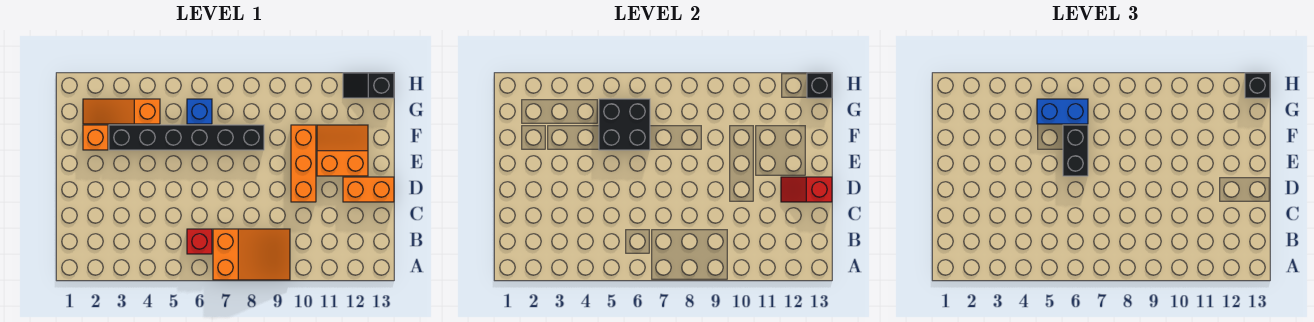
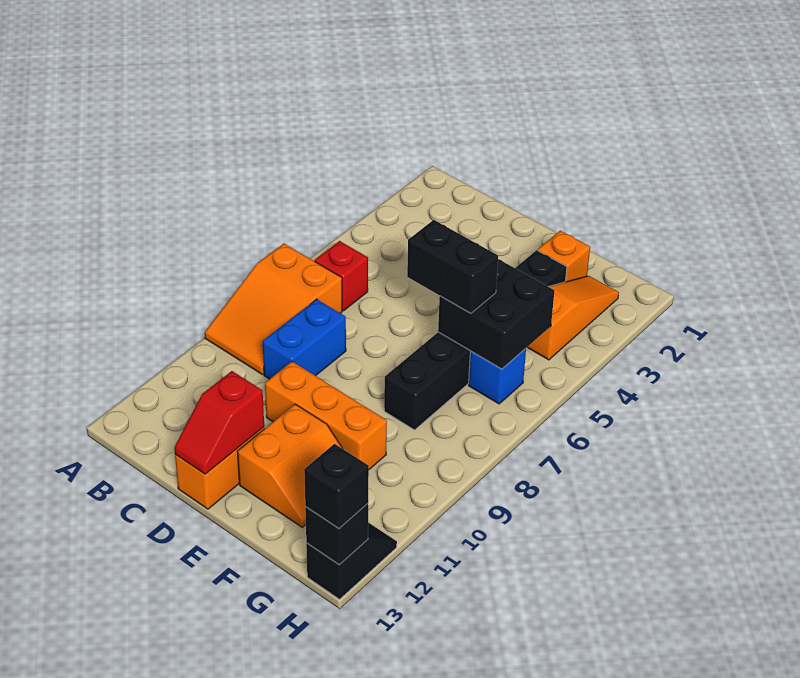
red slope D12:D13 level 2 top 13 -> red slope D12:D13 level 2 top 12
blue brick G5:G6 level 3 -> blue brick C8:C9 level 1

